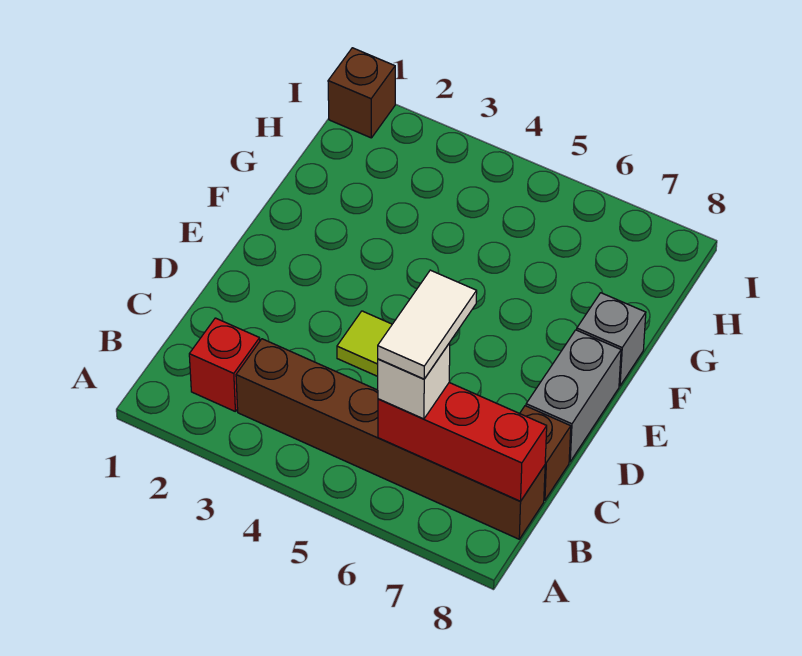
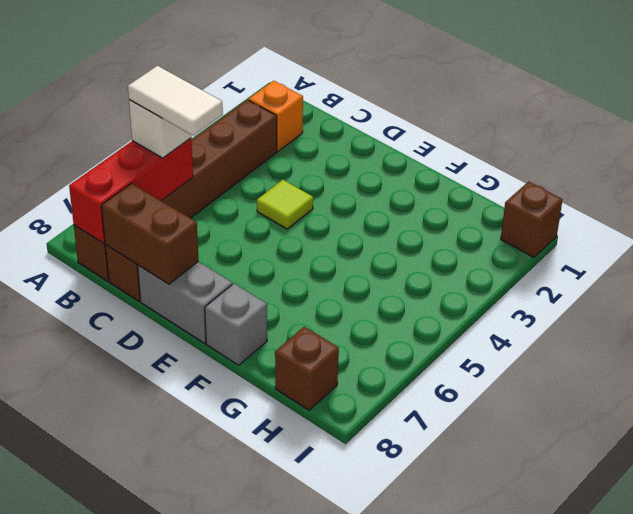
red brick B2 level 1 -> orange brick B2 level 1
none -> brown brick C8:D8 level 2
none -> brown brick H8 level 1

